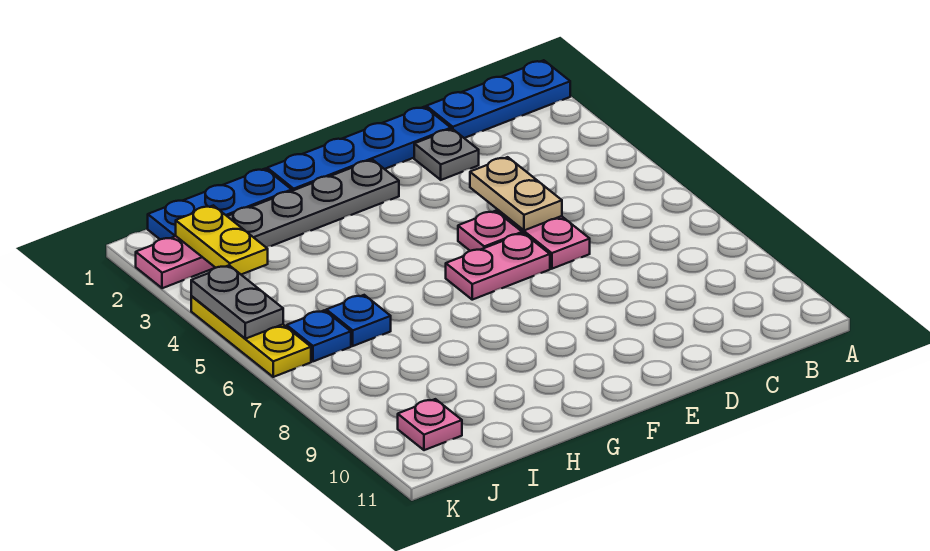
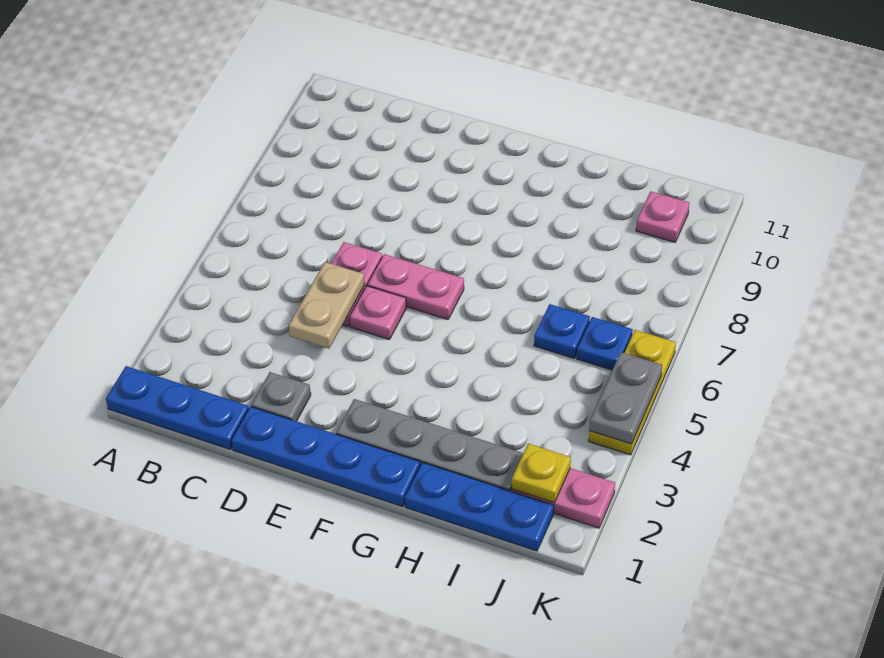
yellow plate J2:J3 level 2 -> yellow plate J2 level 2

